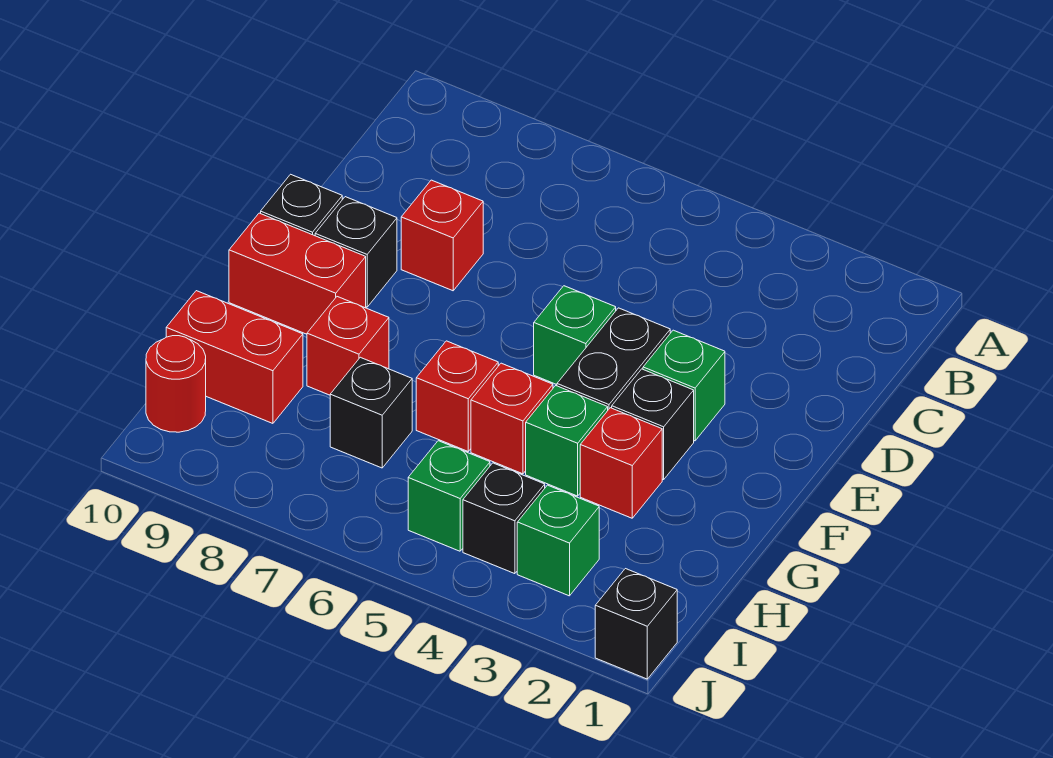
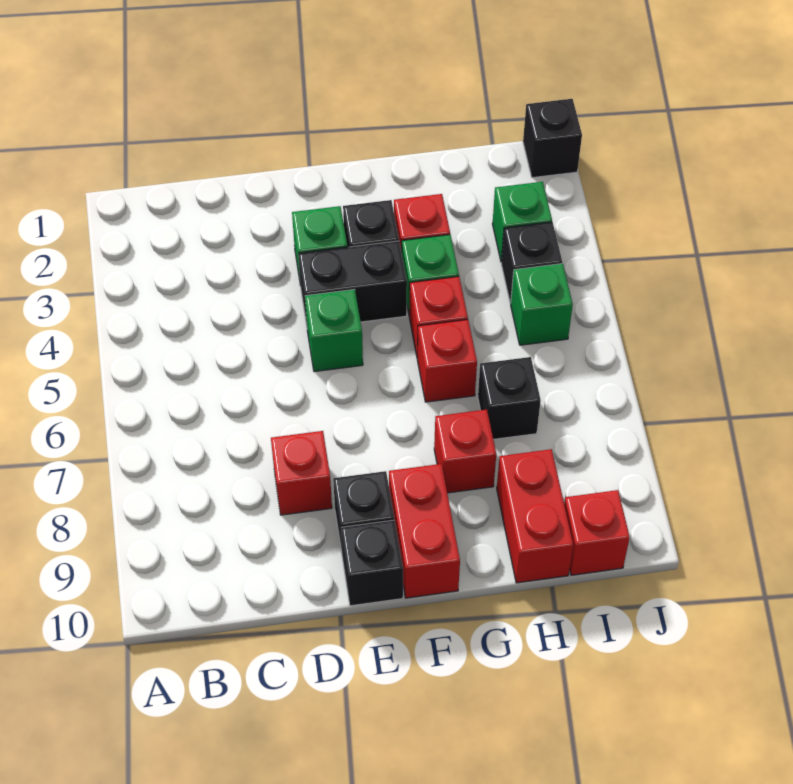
red round brick I10 level 1 -> red brick I10 level 1

